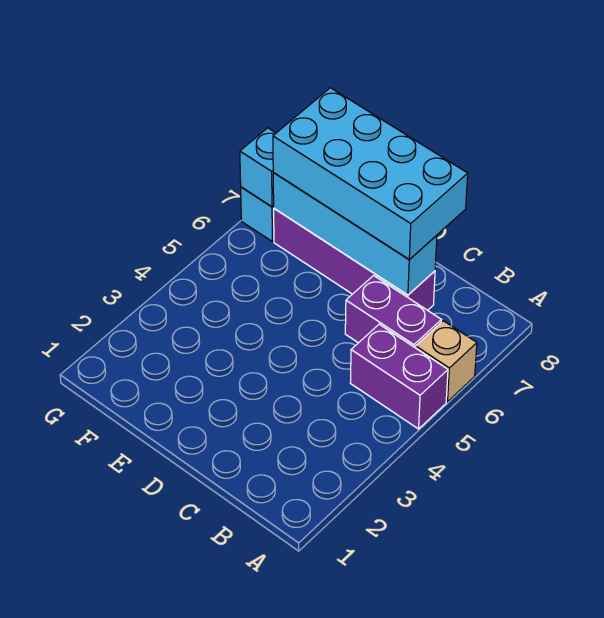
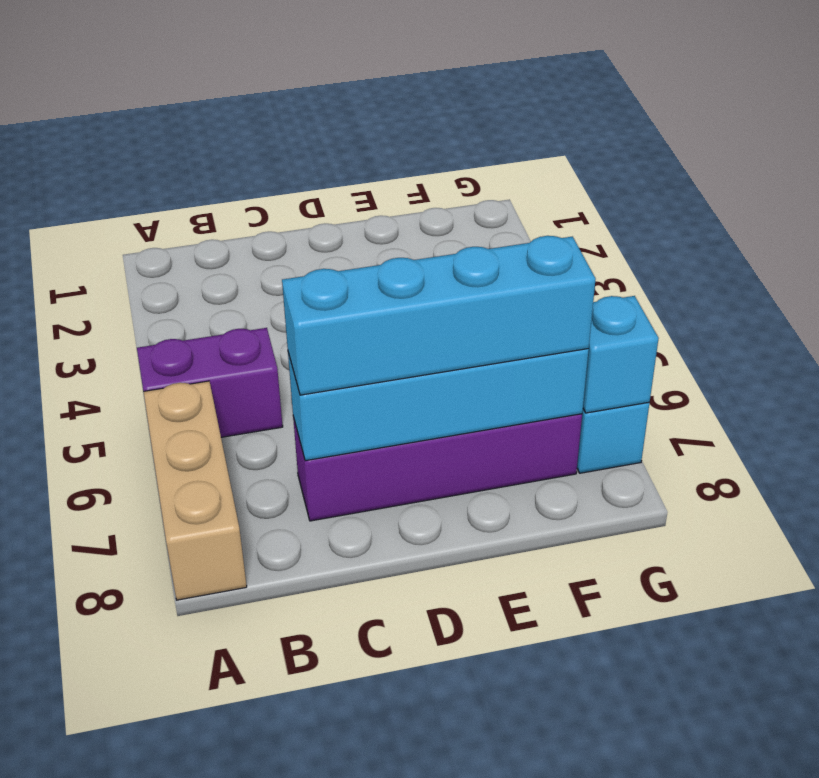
tan brick A6 level 1 -> tan brick A6:A8 level 1
purple brick B6:C6 level 1 -> none
cyan brick C7:F8 level 3 -> cyan brick C7:F7 level 3

